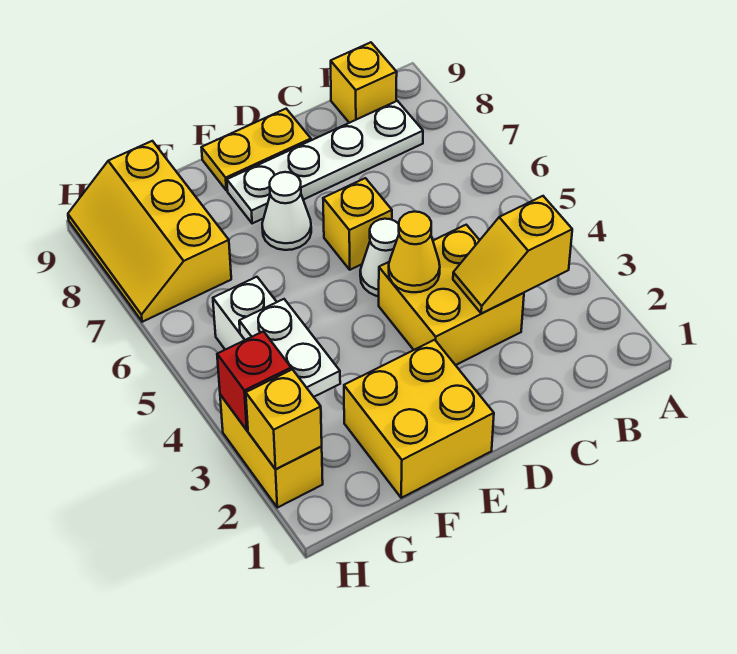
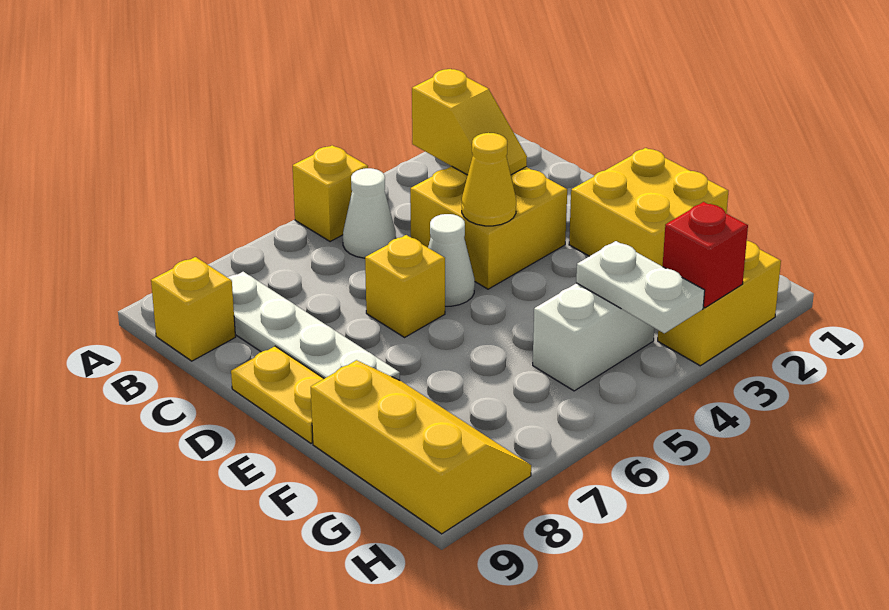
white cone E7 level 1 -> white cone B5 level 1
white plate G3:G4 level 2 -> white plate G4:H4 level 2
yellow slope G7:H9 level 1 top G -> yellow slope F8:H9 level 1 top 9
yellow brick H2 level 2 -> yellow brick A5 level 1

